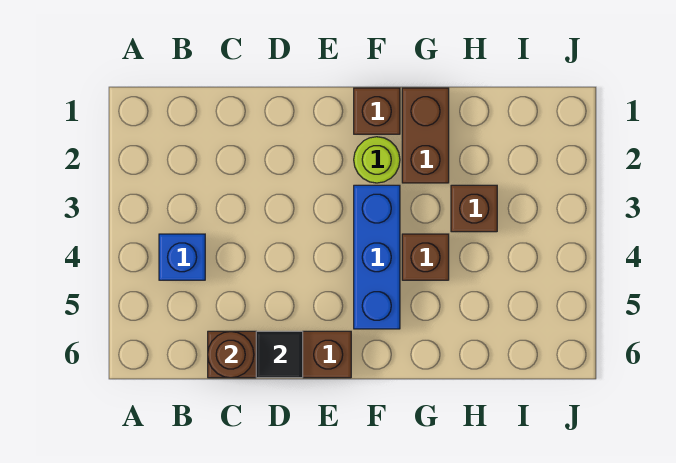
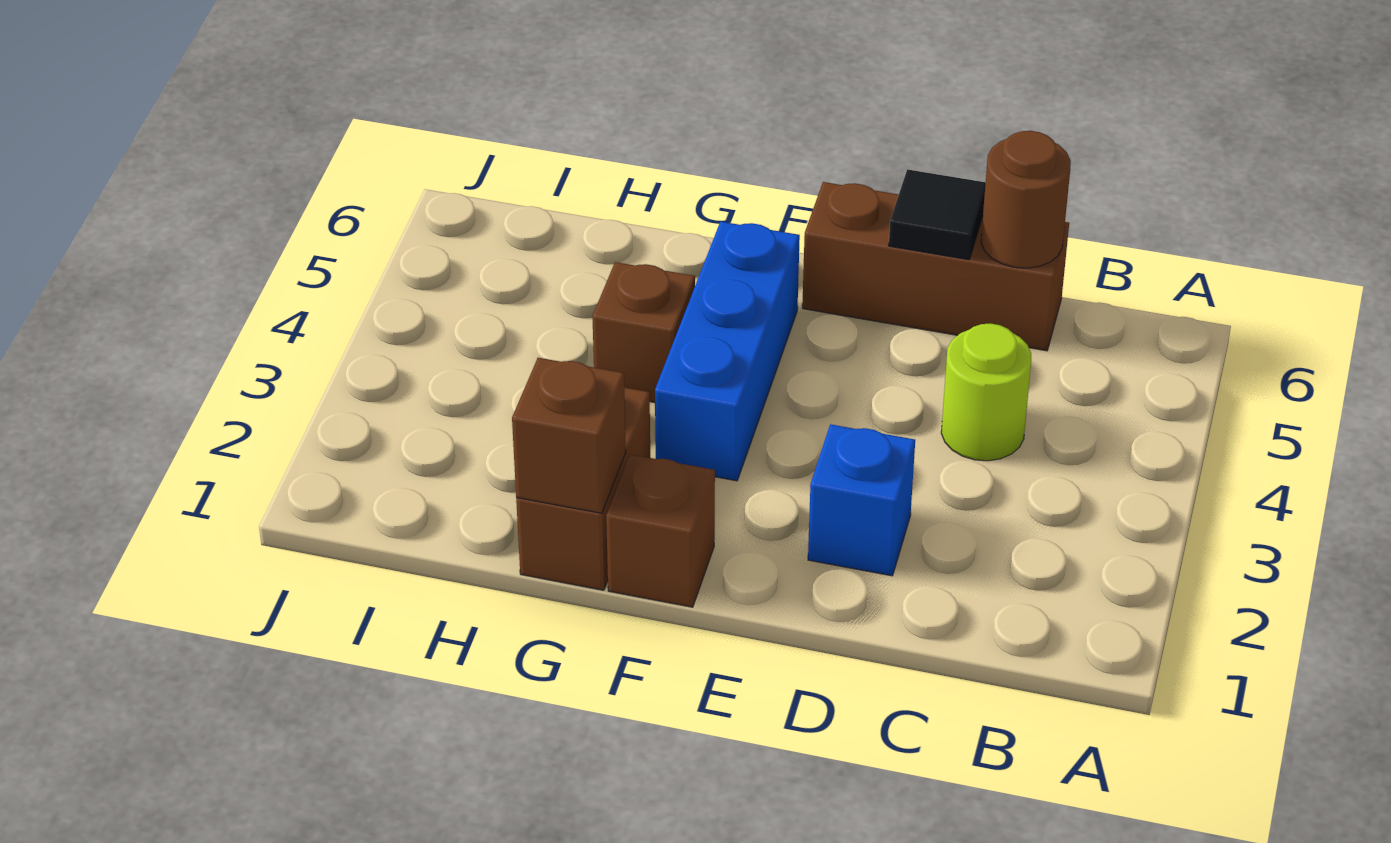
blue brick B4 level 1 -> blue brick D2 level 1
lime round brick F2 level 1 -> lime round brick C4 level 1
brown brick H3 level 1 -> brown brick G1 level 2

